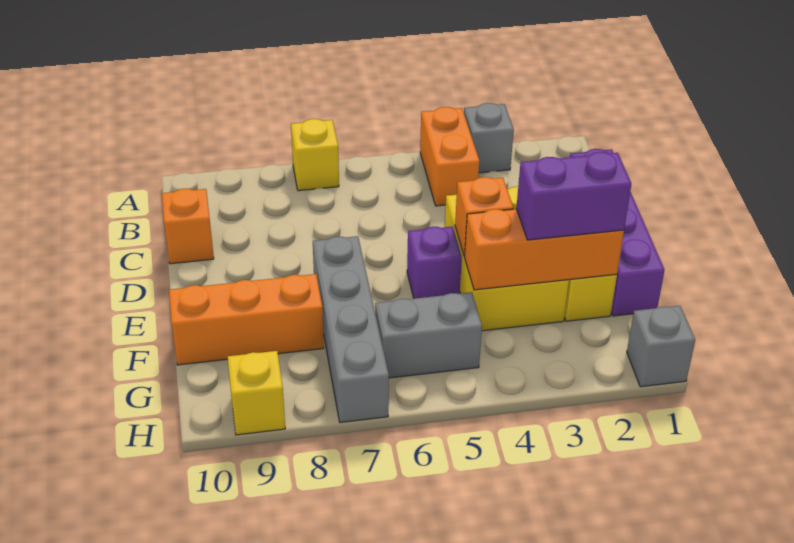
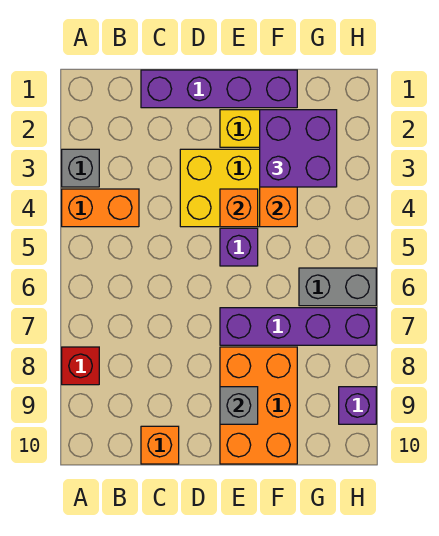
yellow brick A7 level 1 -> none
none -> red brick A8 level 1
grey brick E7:H7 level 1 -> purple brick E7:H7 level 1
purple brick F2:F3 level 3 -> purple brick F2:G3 level 3
orange brick F8:F10 level 1 -> orange brick E8:F10 level 1
grey brick G5:G6 level 1 -> grey brick G6:H6 level 1
grey brick H1 level 1 -> grey brick E9 level 2
yellow brick H9 level 1 -> purple brick H9 level 1

